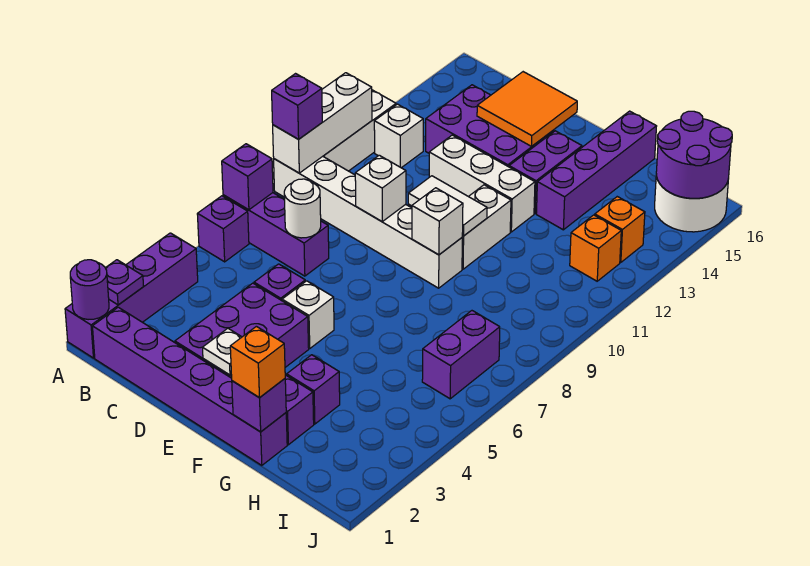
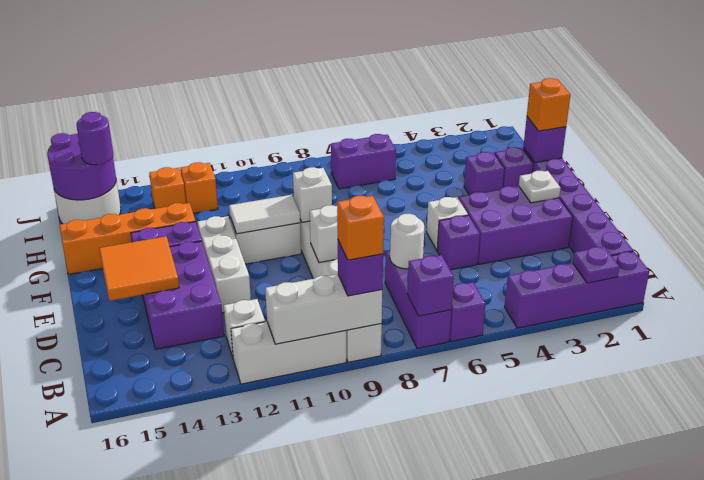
purple round brick A1 level 2 -> purple round brick I15 level 3
none -> orange brick A9 level 4
white tile E10:F10 level 2 -> white tile F10:F11 level 2
purple brick G13:G16 level 1 -> orange brick G13:G16 level 1

